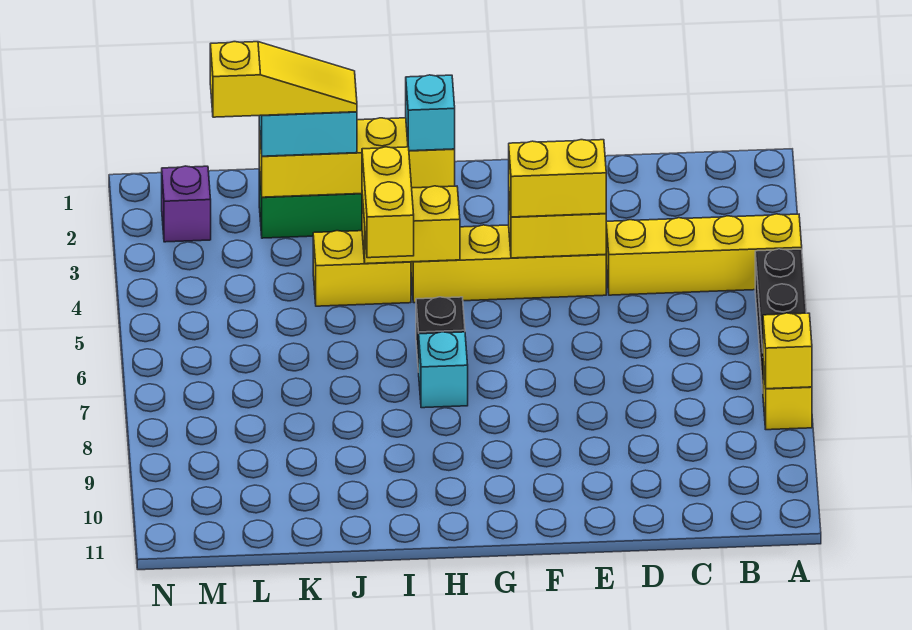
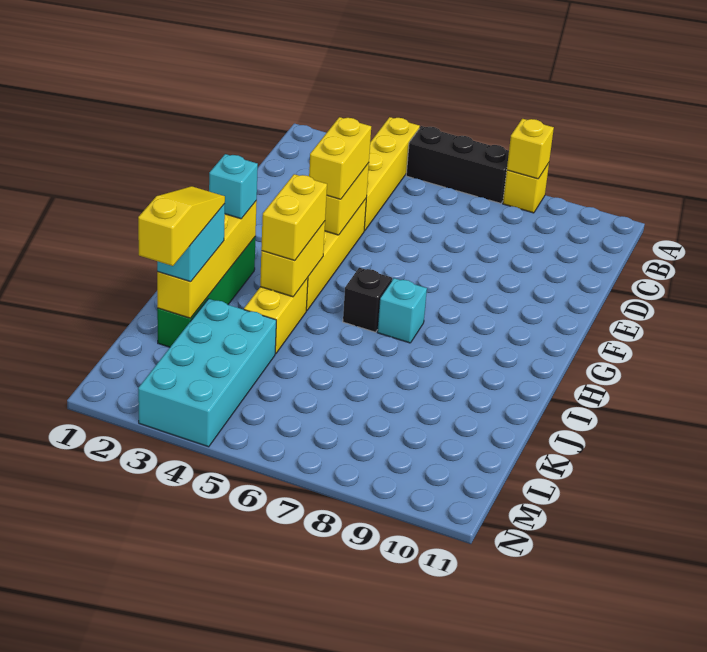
yellow brick I4:I5 level 3 -> yellow brick H4:I4 level 3
none -> cyan brick K3:N4 level 1
purple brick M2 level 1 -> none

